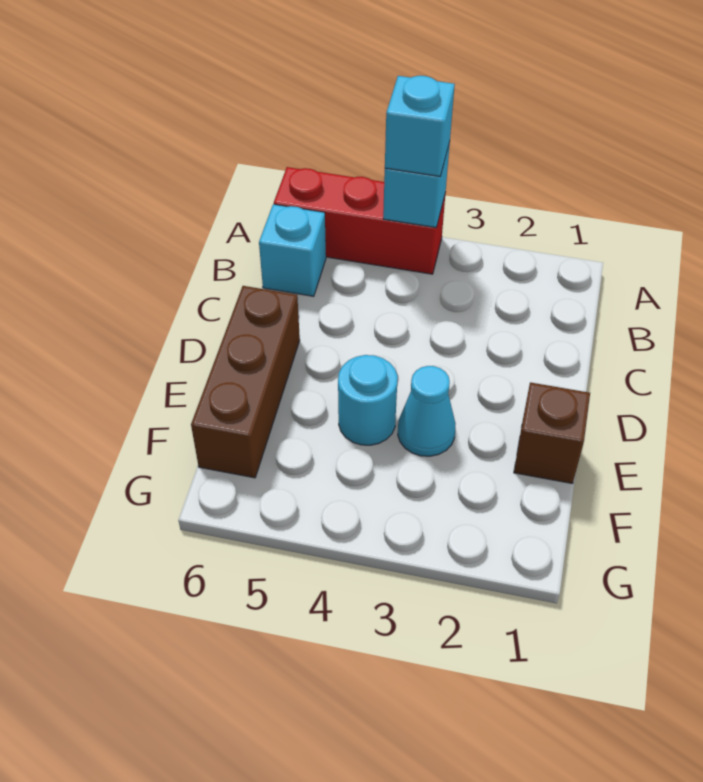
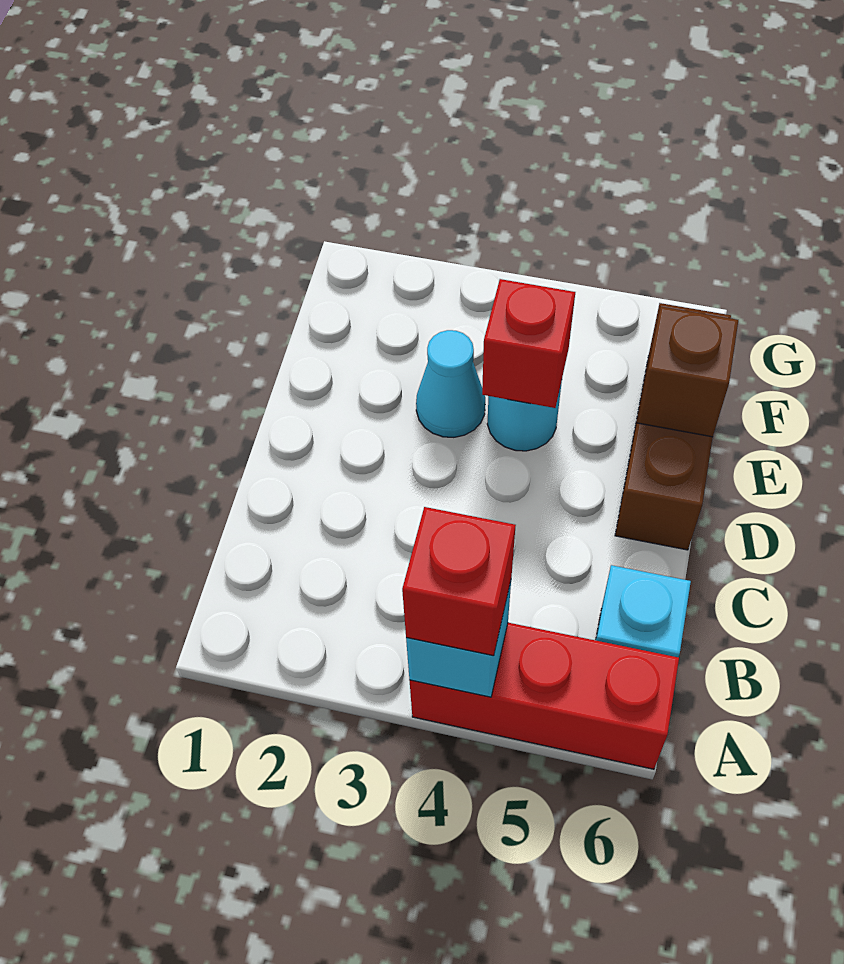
cyan brick A4 level 3 -> red brick A4 level 3
brown brick E1 level 1 -> brown brick E6 level 2
none -> red brick E4 level 2

